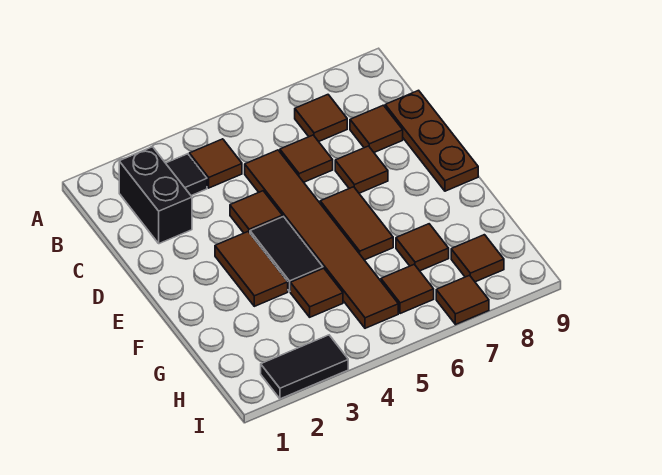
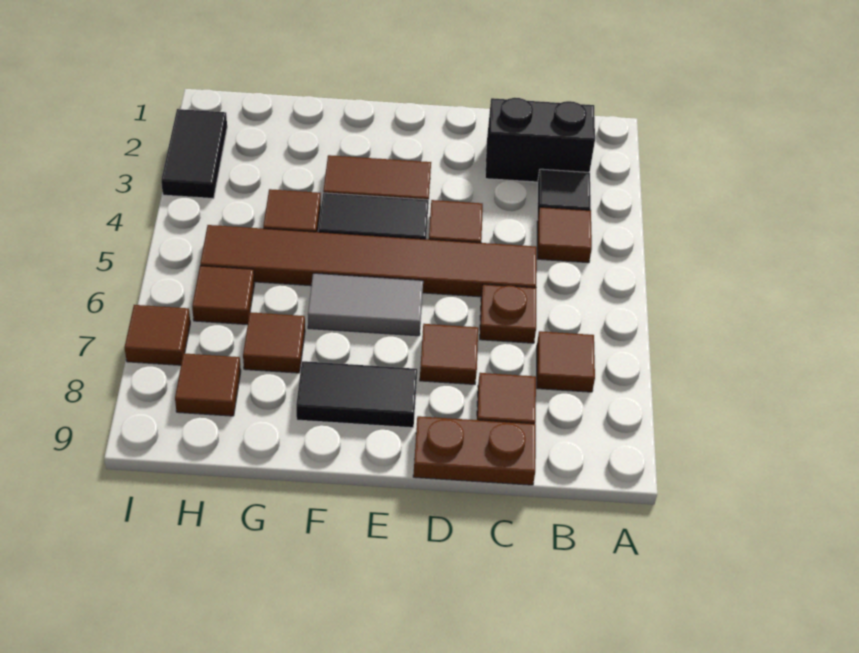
brown tile C6 level 1 -> brown plate C6 level 1
brown plate C9:E9 level 1 -> brown plate C9:D9 level 1
brown tile E6:F6 level 1 -> grey tile E6:F6 level 1
none -> black tile E8:F8 level 1

